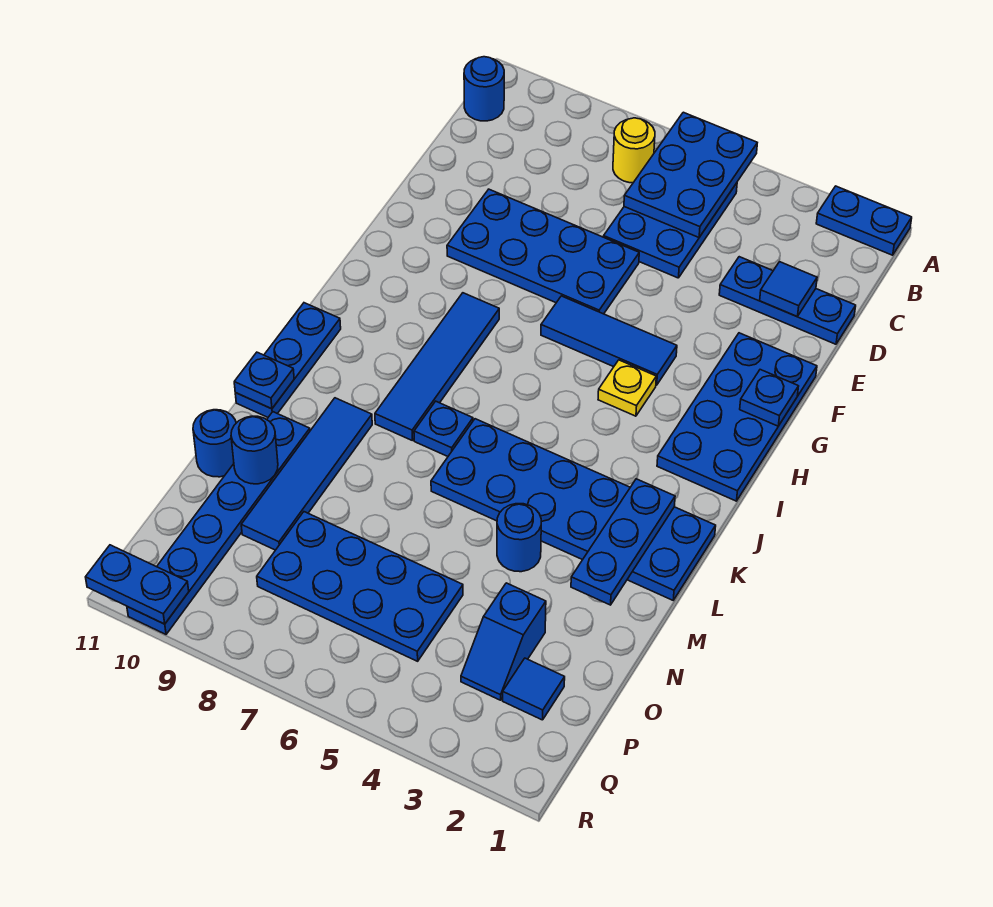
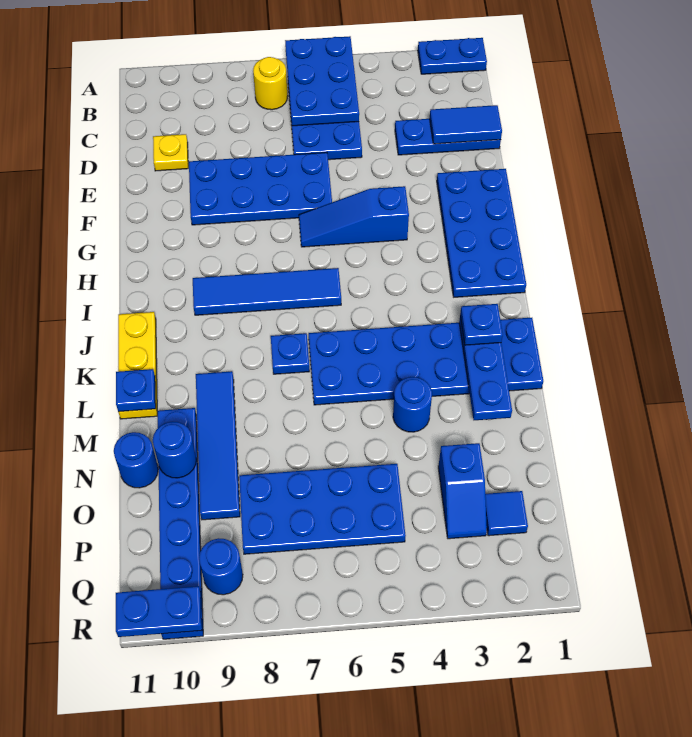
blue round brick B11 level 1 -> blue round brick Q9 level 1
blue tile D2 level 2 -> blue tile D1:D2 level 2
blue plate G1 level 2 -> blue plate K2 level 3
blue tile G4:G6 level 1 -> blue slope G4:G6 level 1 top 4
yellow plate H4 level 1 -> yellow plate D10 level 1
blue tile H8:K8 level 1 -> blue tile I6:I9 level 1
blue plate J11:L11 level 1 -> yellow plate J11:L11 level 1

